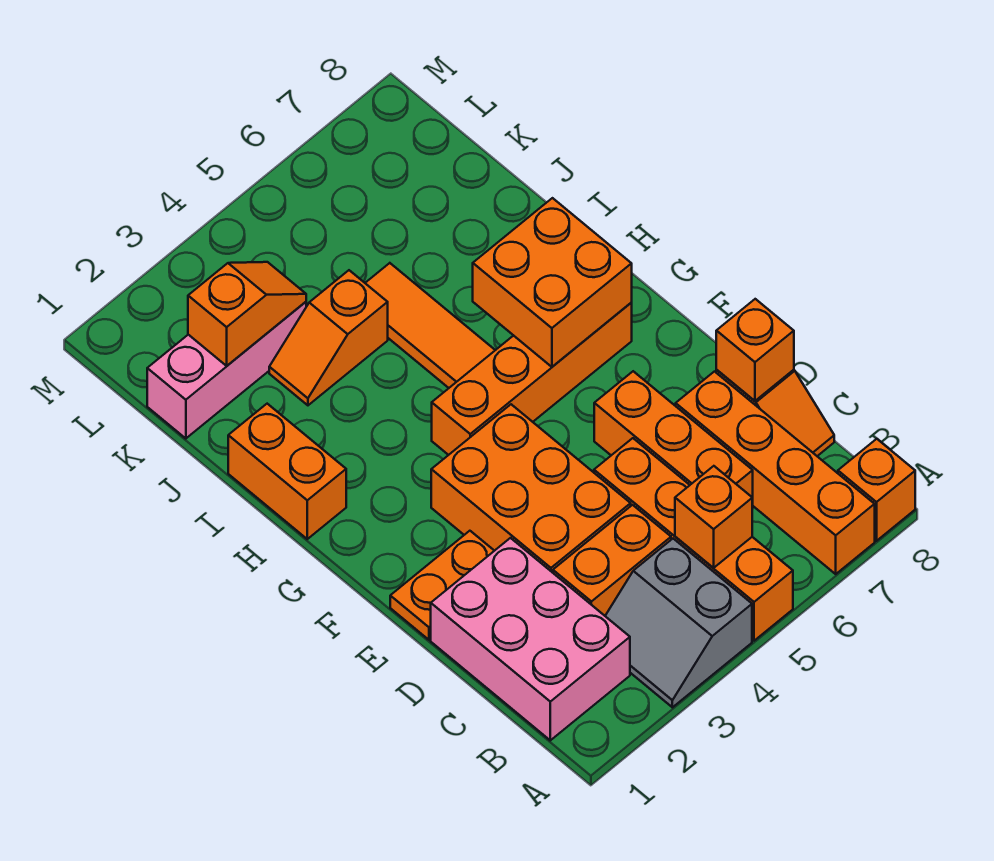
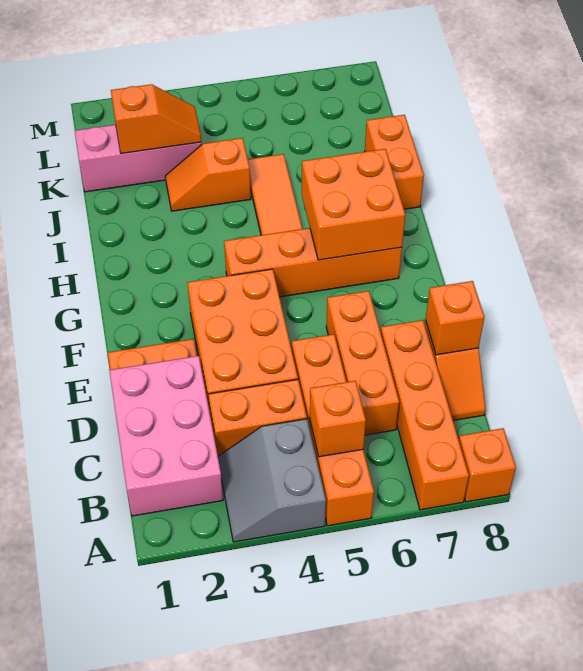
orange brick H1:I1 level 1 -> orange brick I8:J8 level 1

